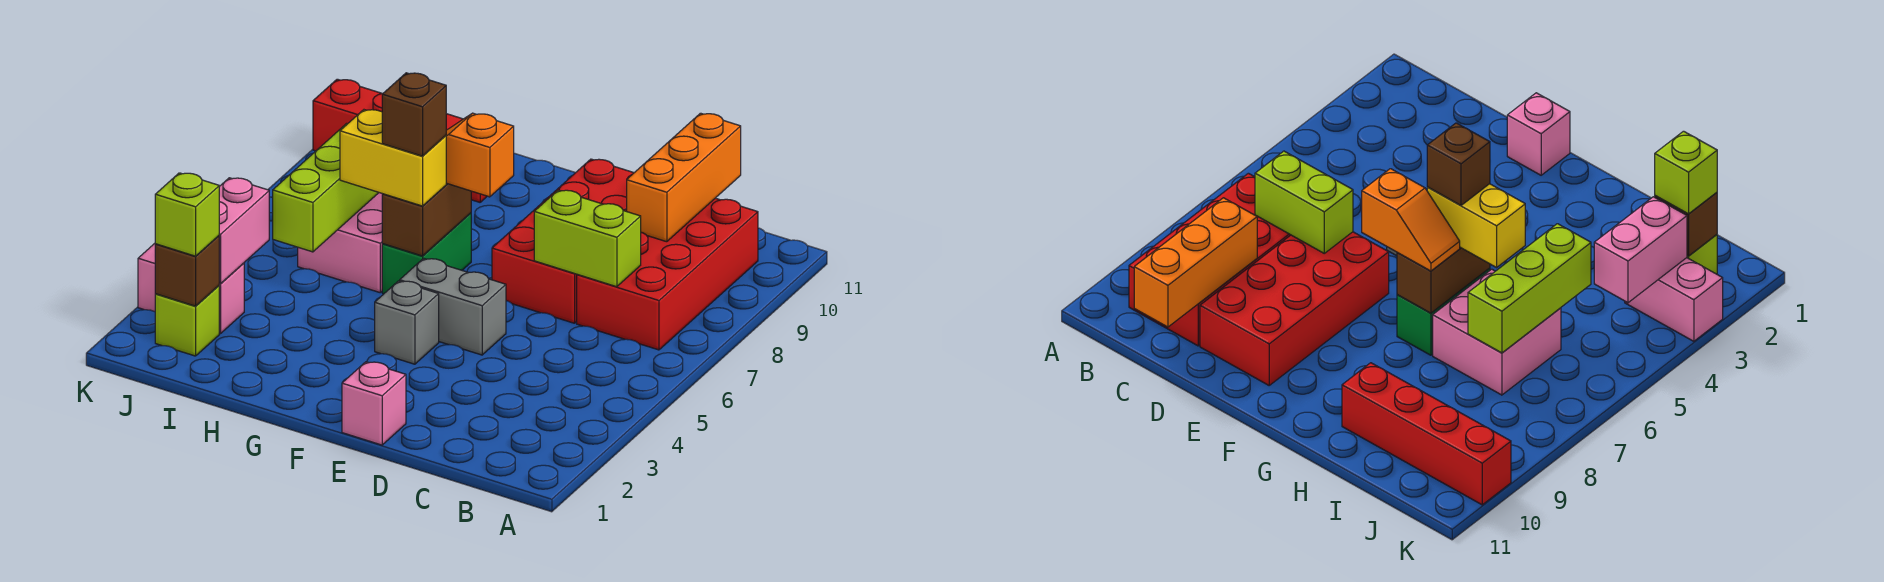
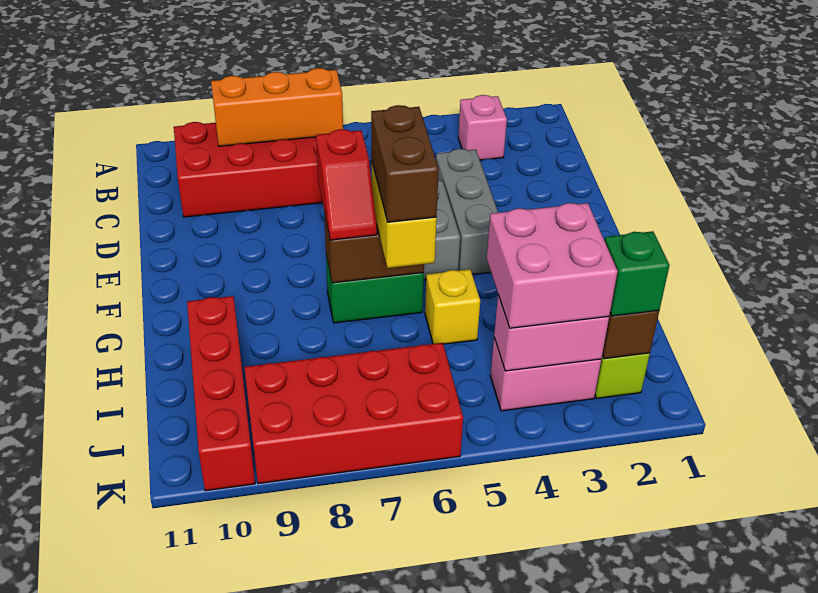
lime brick C7:D7 level 2 -> none
orange brick C9:C11 level 2 -> orange brick B7:B9 level 2
red brick D7:E10 level 1 -> red brick J6:K9 level 1
pink brick E1 level 1 -> pink brick B3 level 1
grey brick F4 level 1 -> grey brick D4:F4 level 1
orange slope F7:G7 level 3 top F -> red slope F7:G7 level 3 top F
brown brick G6 level 4 -> brown brick G6:H6 level 4
none -> yellow brick H5 level 1
pink brick H6:I7 level 1 -> pink brick I3:J4 level 3
lime brick I5:I7 level 2 -> none
lime brick J2 level 3 -> green brick J2 level 3
pink brick J3:K3 level 1 -> pink brick J3:J4 level 1

